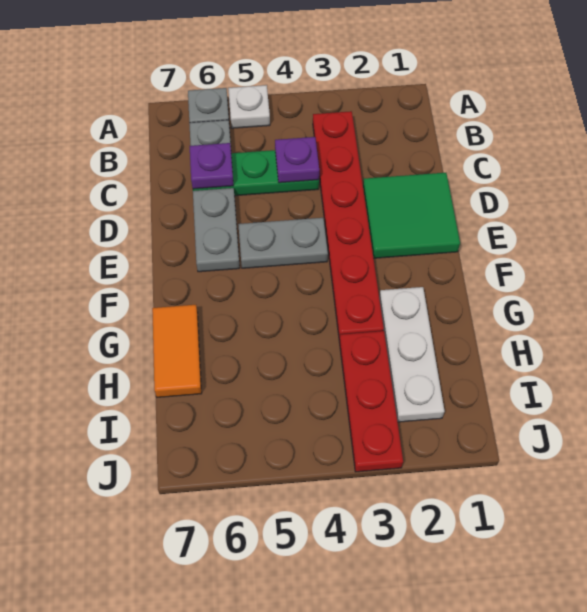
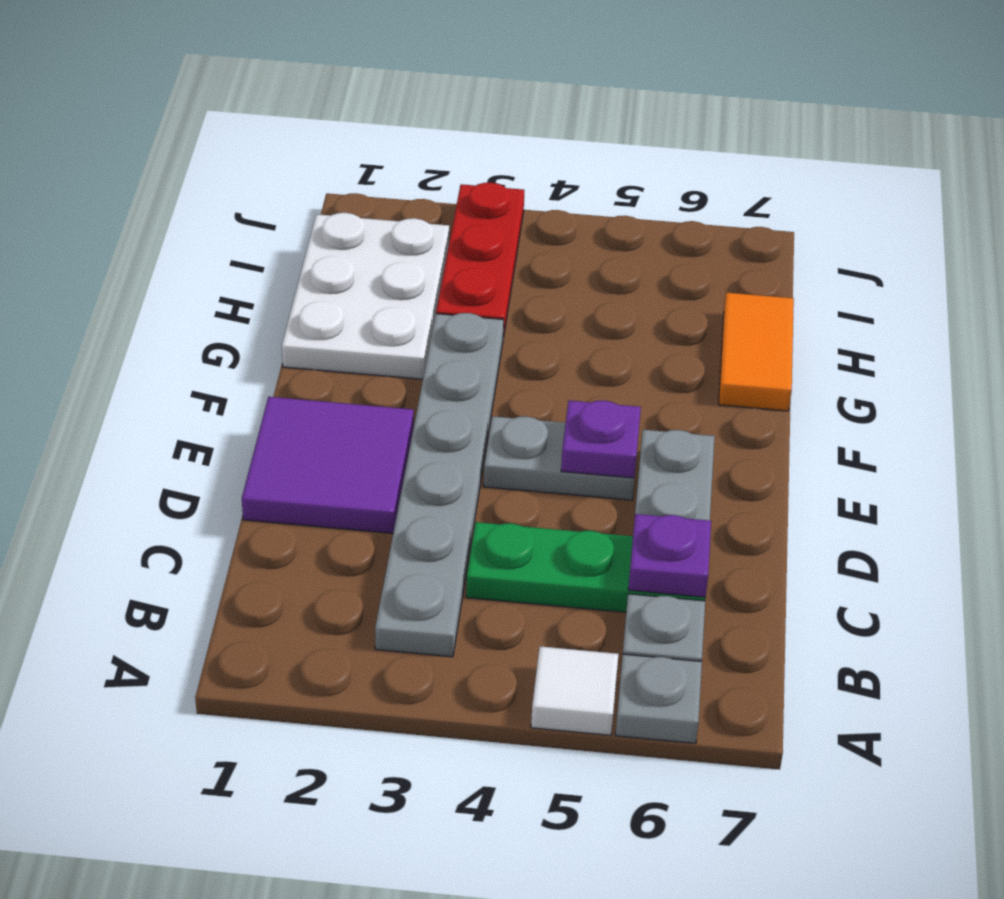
white plate A5 level 1 -> white tile A5 level 1
red plate B3:G3 level 1 -> grey plate B3:G3 level 1
purple plate C4 level 2 -> purple plate E5 level 2
green tile D1:E2 level 1 -> purple tile D1:E2 level 1
white plate G2:I2 level 1 -> white plate G1:I2 level 1

